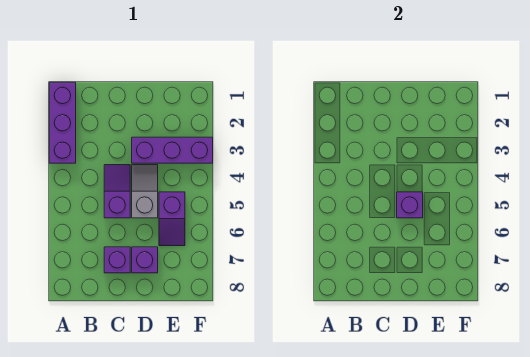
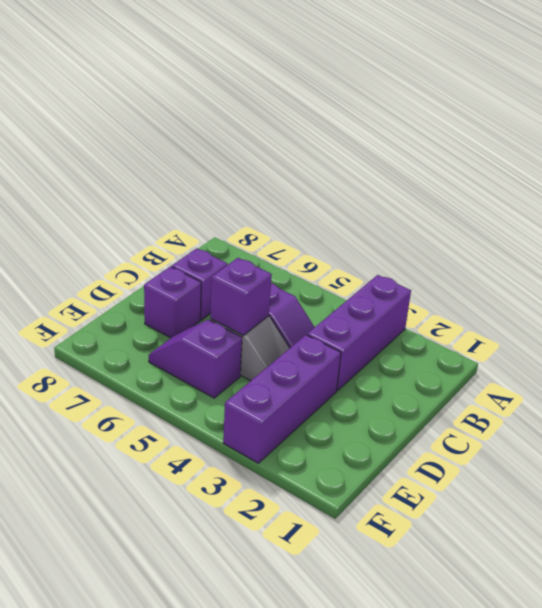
purple brick A1:A3 level 1 -> purple brick A3:C3 level 1

